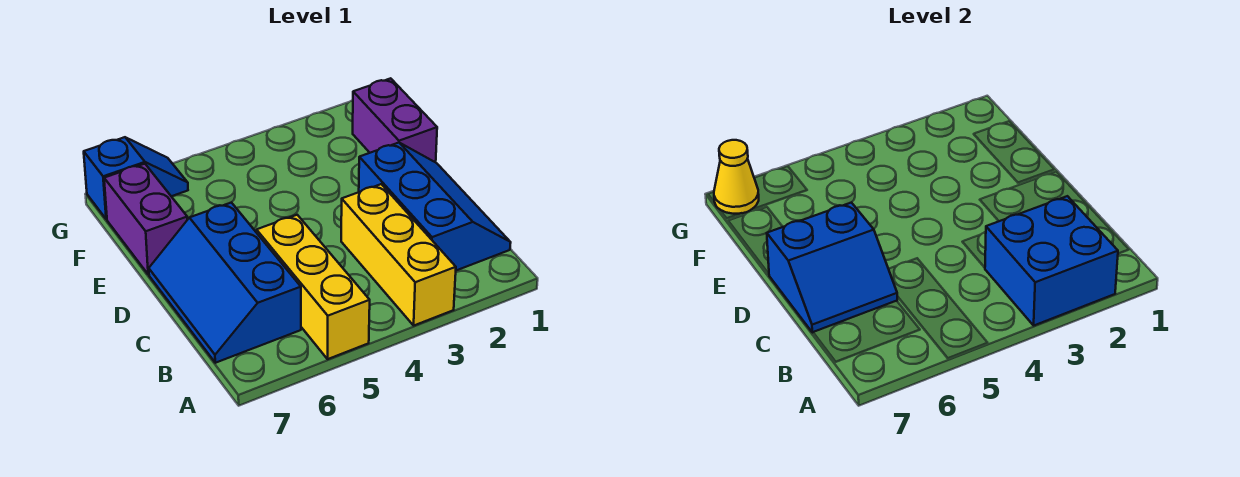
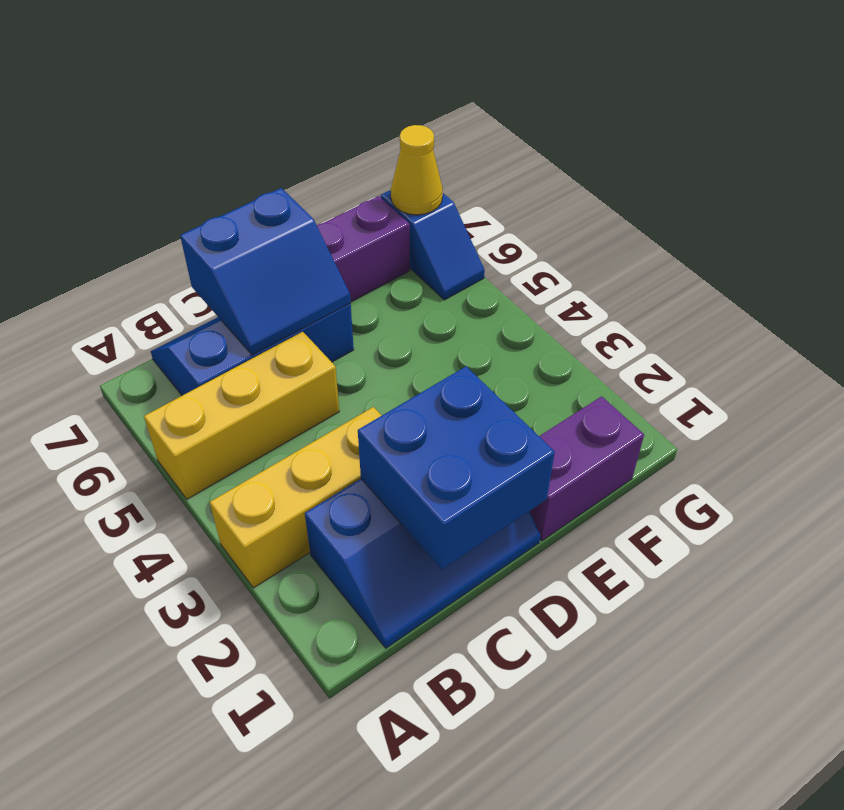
blue brick A2:B3 level 2 -> blue brick C1:D2 level 2
blue slope C6:D7 level 2 top D -> blue slope C6:D7 level 2 top 7

